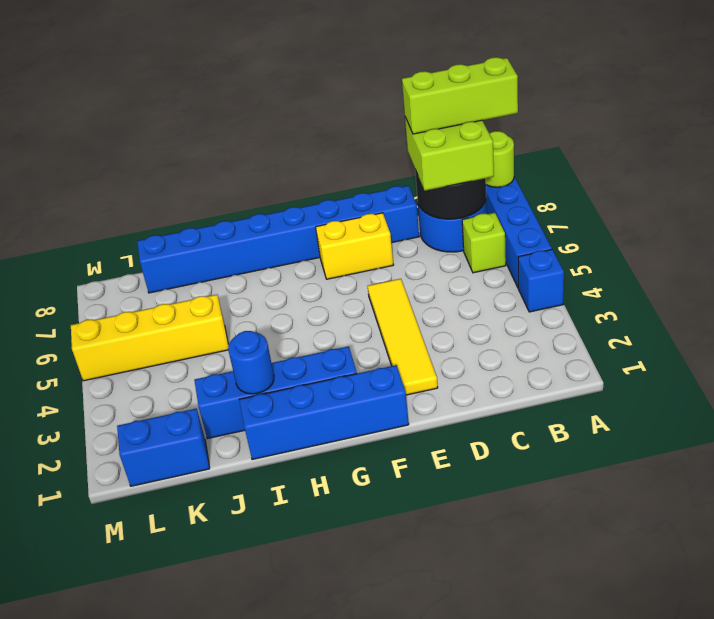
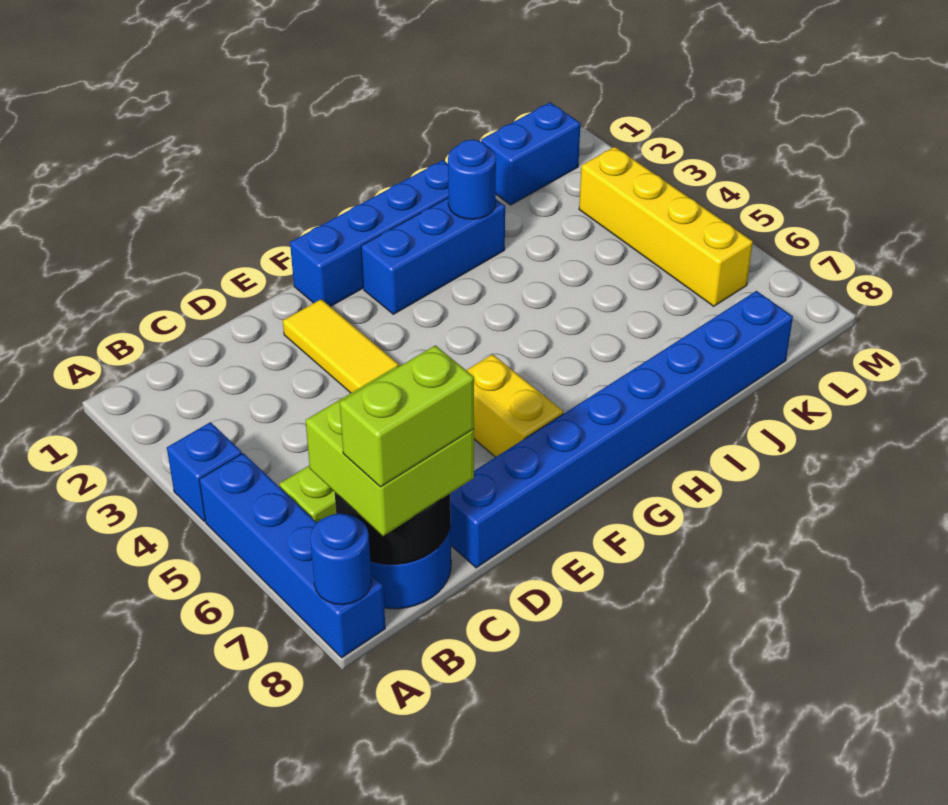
lime round brick A8 level 2 -> blue round brick A8 level 2
lime brick A8:C8 level 4 -> lime brick B8:C8 level 4
yellow brick E7:F7 level 1 -> yellow brick F6:F7 level 1
blue brick G2:J2 level 1 -> blue brick G2:I2 level 1
yellow brick J5:M5 level 1 -> yellow brick L3:L6 level 1

